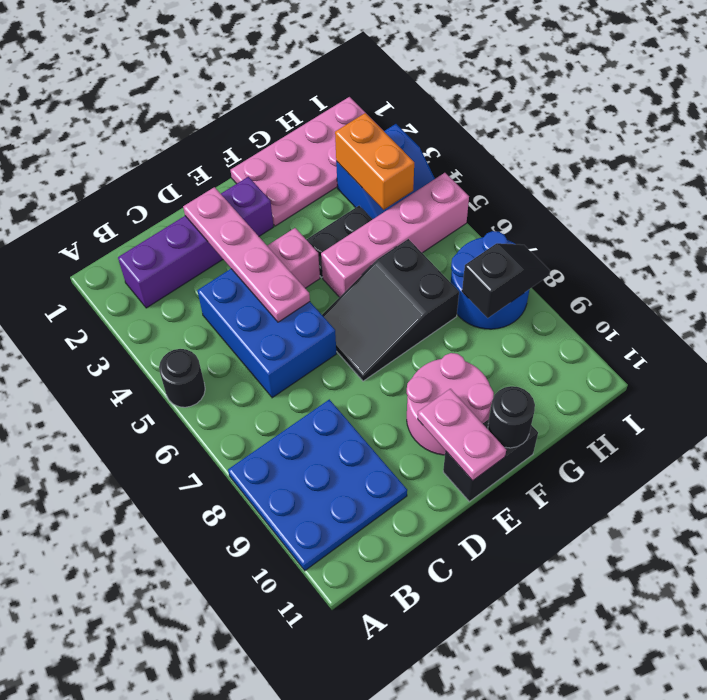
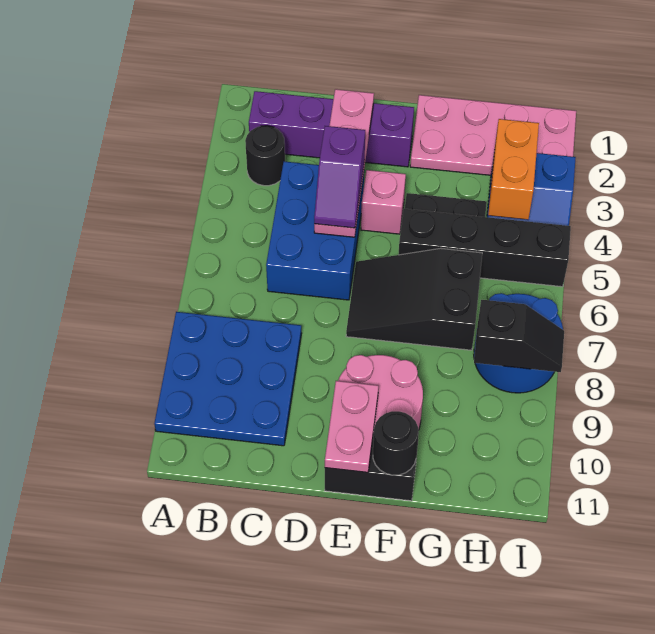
black round brick A5 level 1 -> black round brick B3 level 1
none -> purple slope D4:D5 level 3 top 4
pink brick F5:I5 level 1 -> black brick F5:I5 level 1

